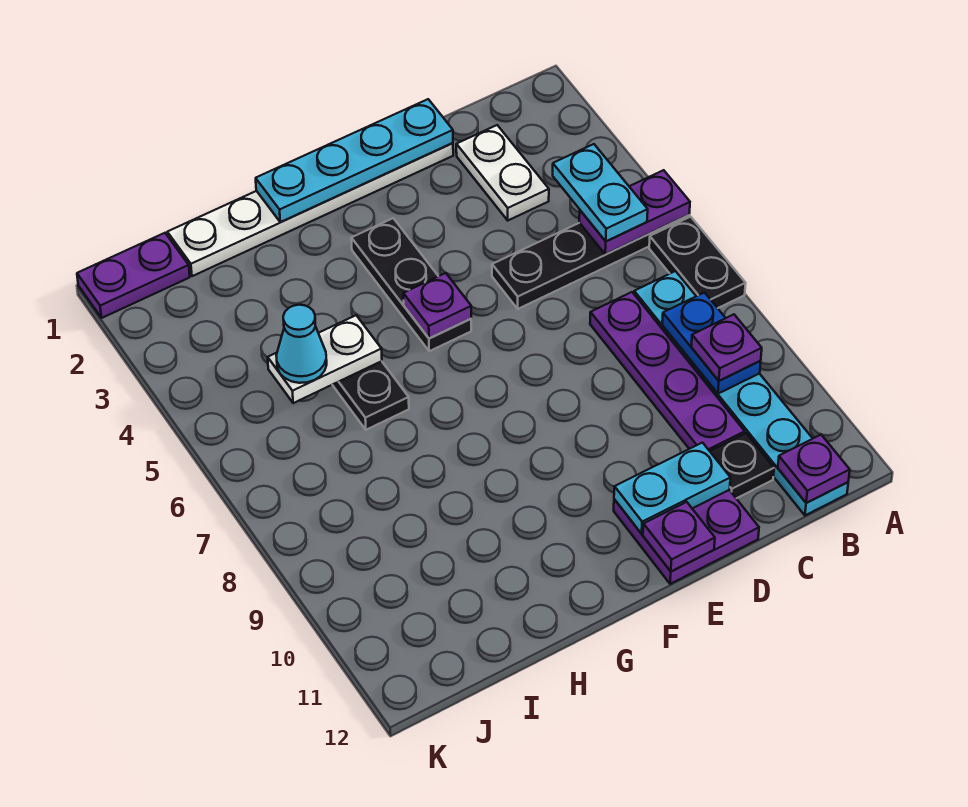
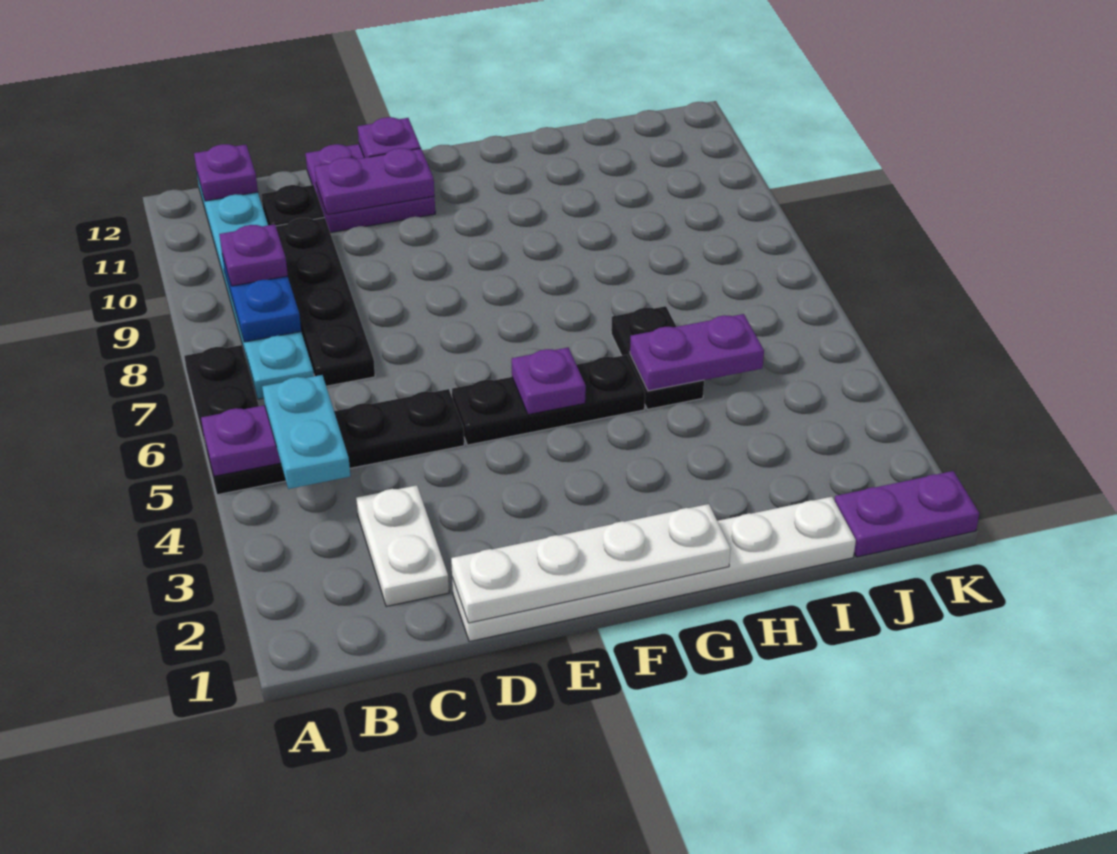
purple plate C7:C10 level 1 -> black plate C7:C10 level 1
cyan plate D1:G1 level 2 -> white plate D1:G1 level 2
cyan plate D11:E11 level 2 -> purple plate D11:E11 level 2
black plate F3:F5 level 1 -> black plate E5:G5 level 1
white plate H5:I5 level 2 -> purple plate H5:I5 level 2
cyan cone I5 level 3 -> none

